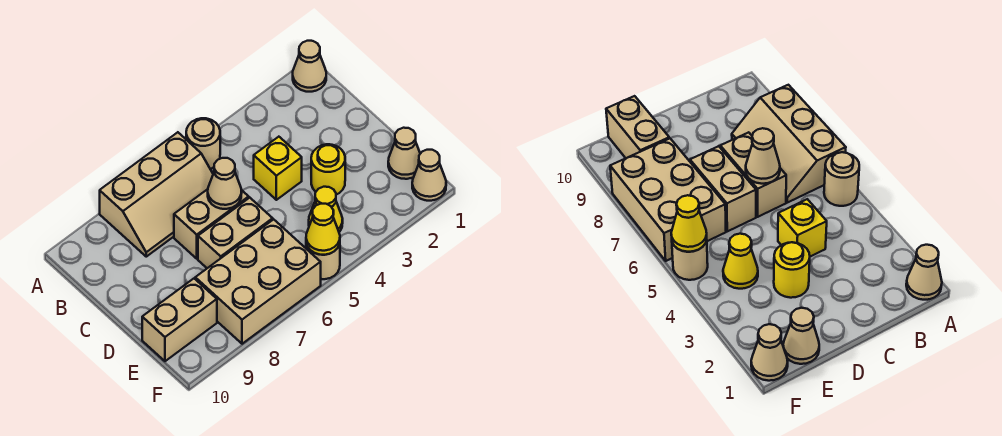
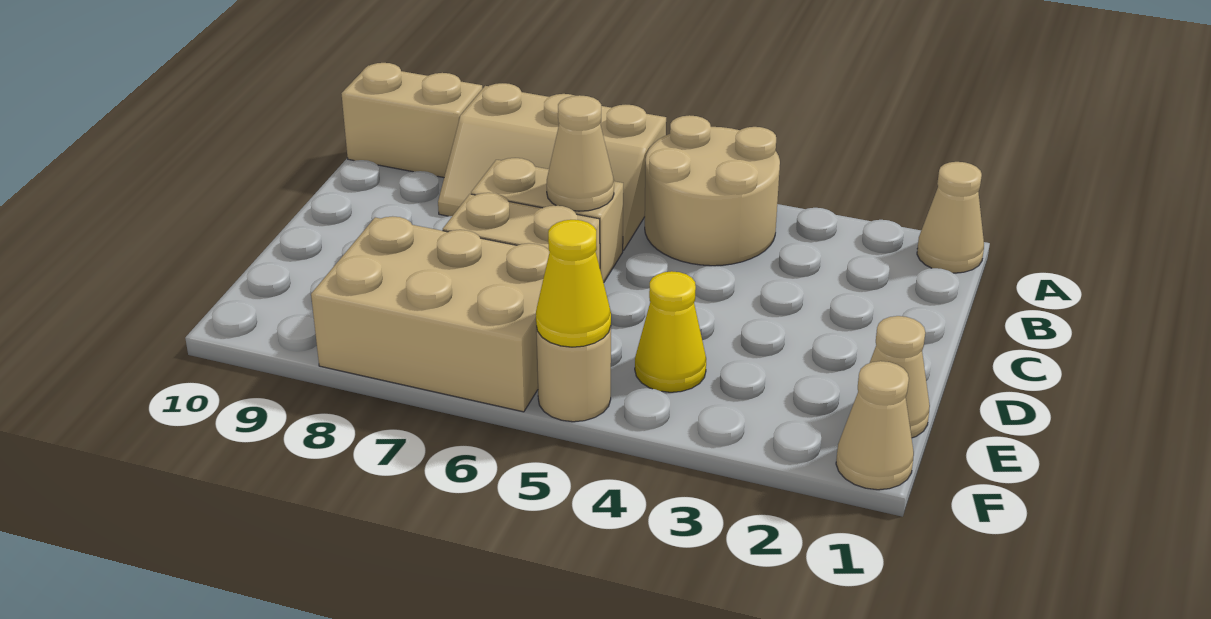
tan round brick A5 level 1 -> tan round brick A4:B5 level 1
yellow brick C4 level 1 -> none
yellow round brick D3 level 1 -> none
tan brick E9:E10 level 1 -> tan brick A9:A10 level 1

